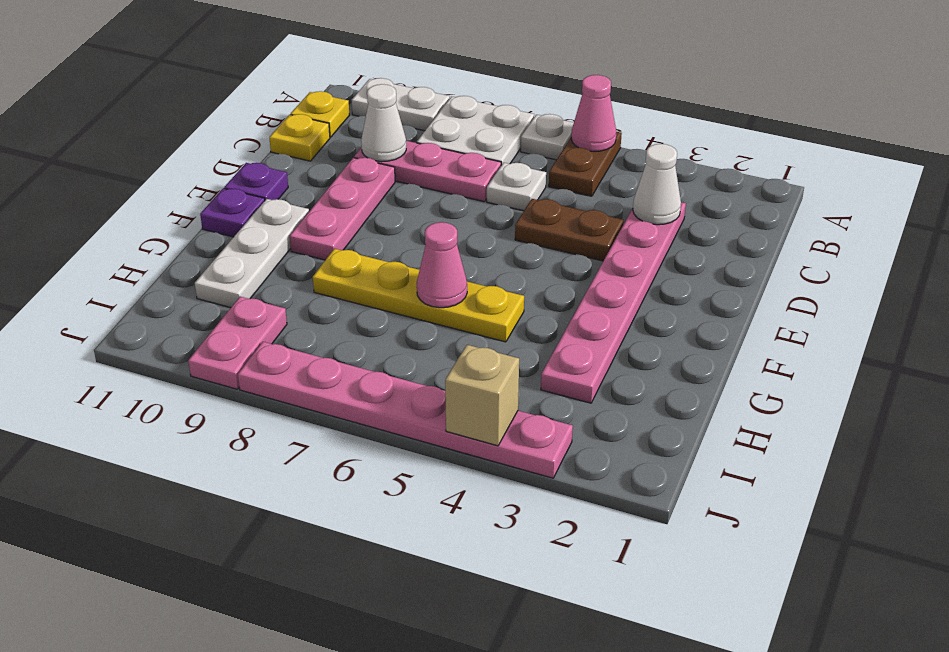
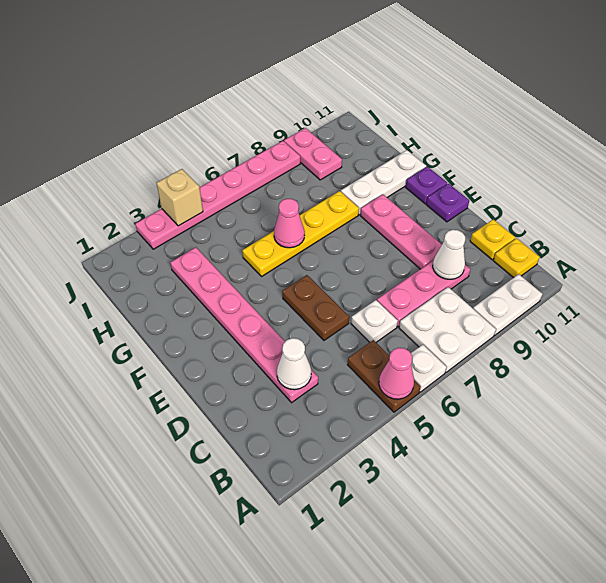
brown plate D4:D5 level 1 -> brown plate D5:E5 level 1
white plate F10:H10 level 1 -> white plate G9:G11 level 1

